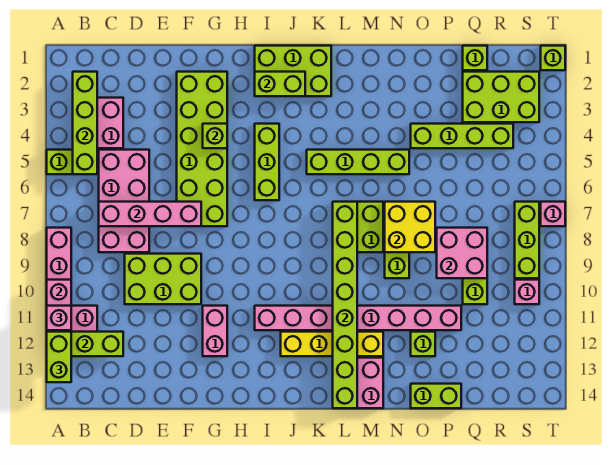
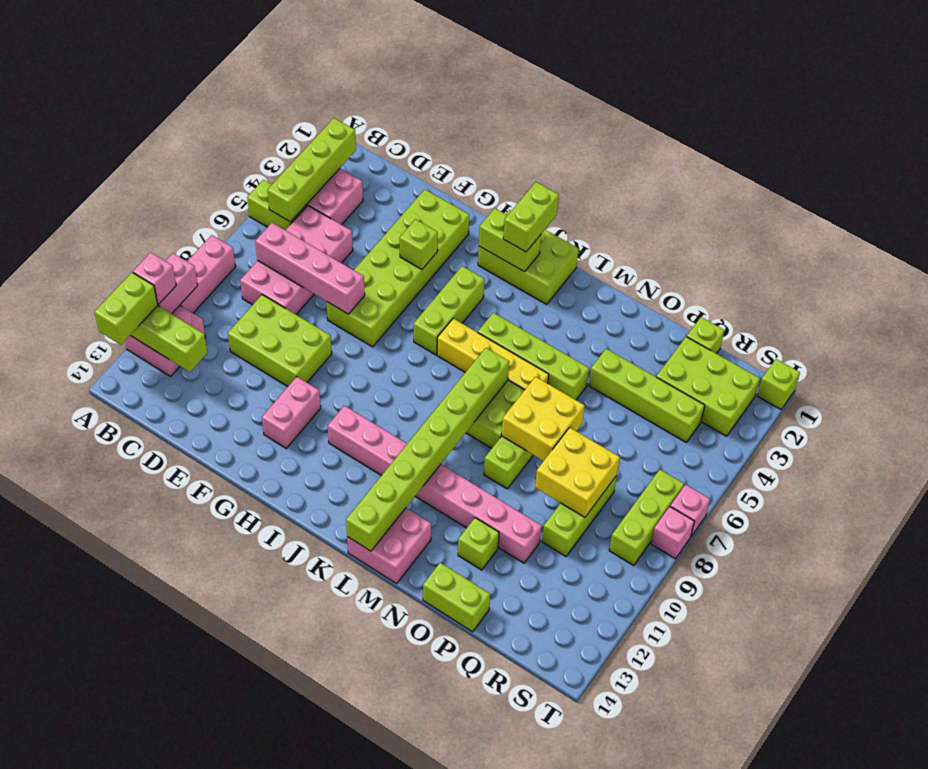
none -> lime brick J1:J2 level 3
yellow brick J12:M12 level 1 -> yellow brick J6:M6 level 1
pink brick P8:Q9 level 2 -> yellow brick P8:Q9 level 2
pink brick S10 level 1 -> pink brick T8 level 1

